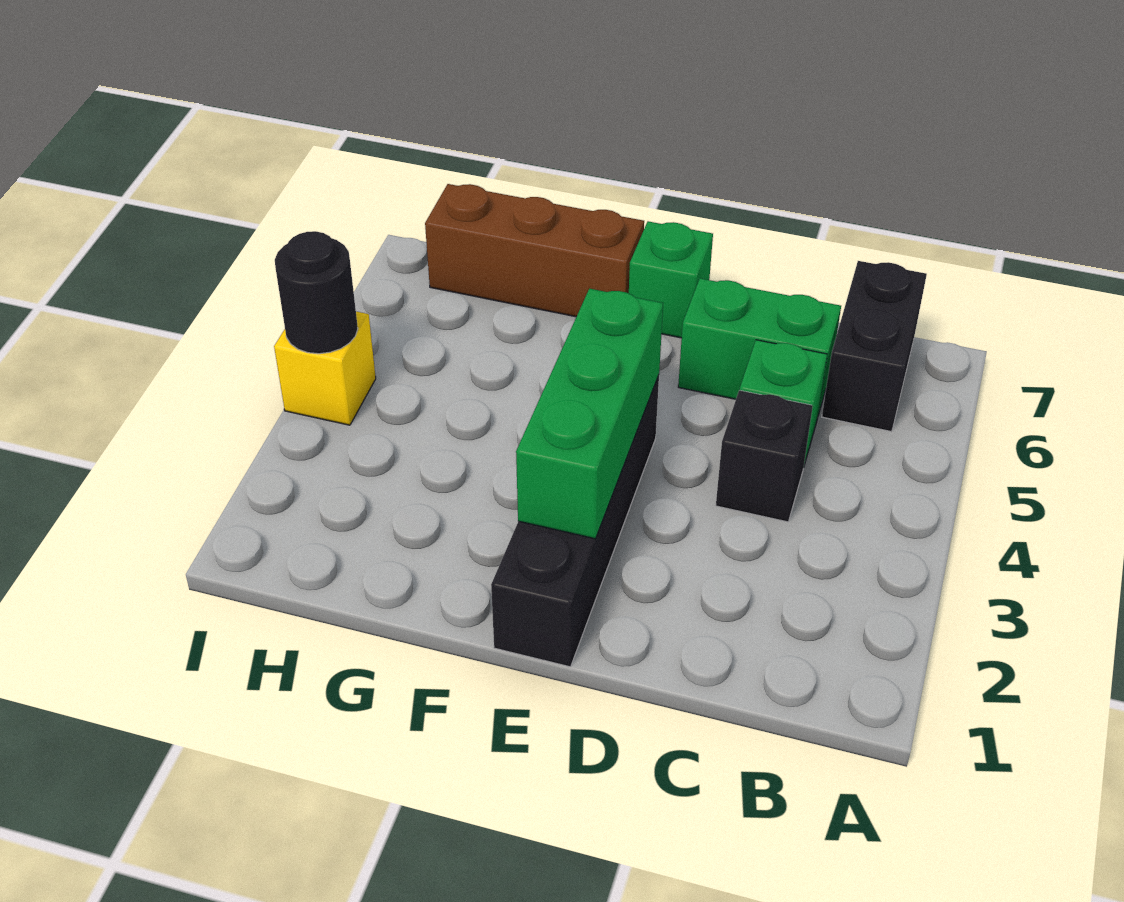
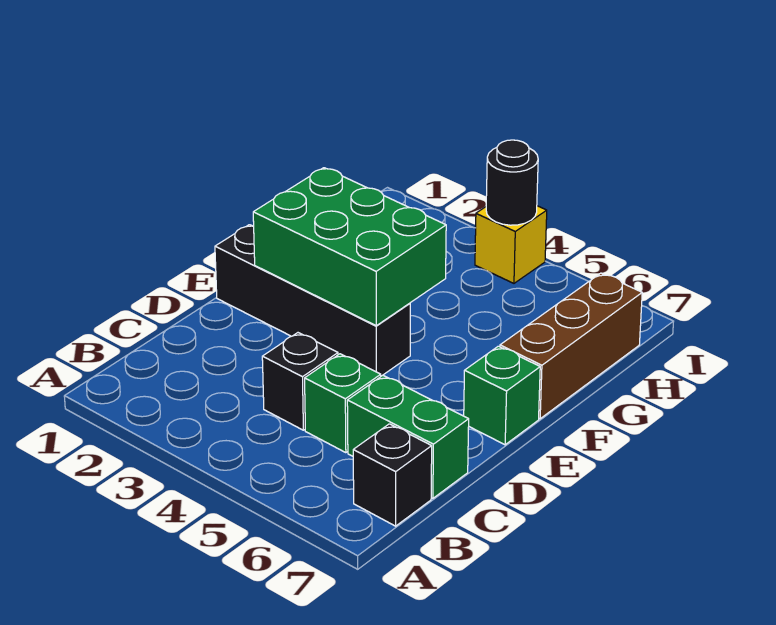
black brick B6:B7 level 1 -> black brick B7 level 1
green brick C6:D6 level 1 -> green brick C6:C7 level 1
green brick E2:E4 level 2 -> green brick E2:F4 level 2

